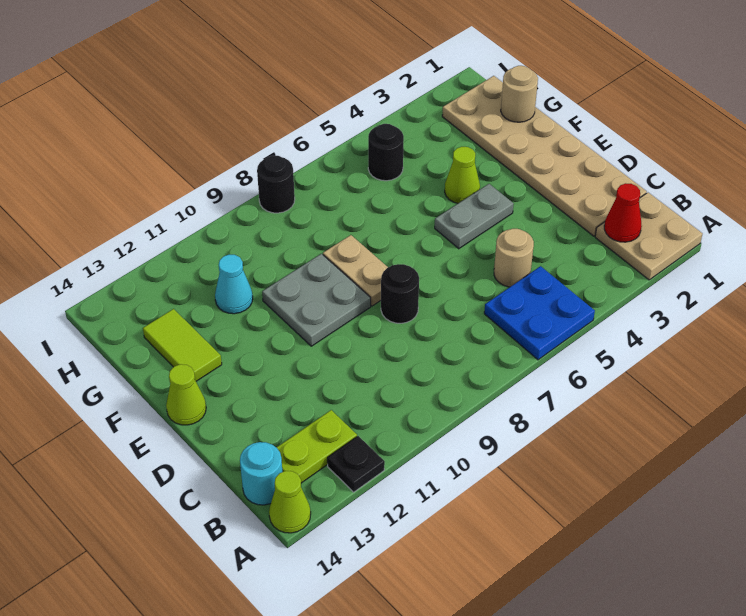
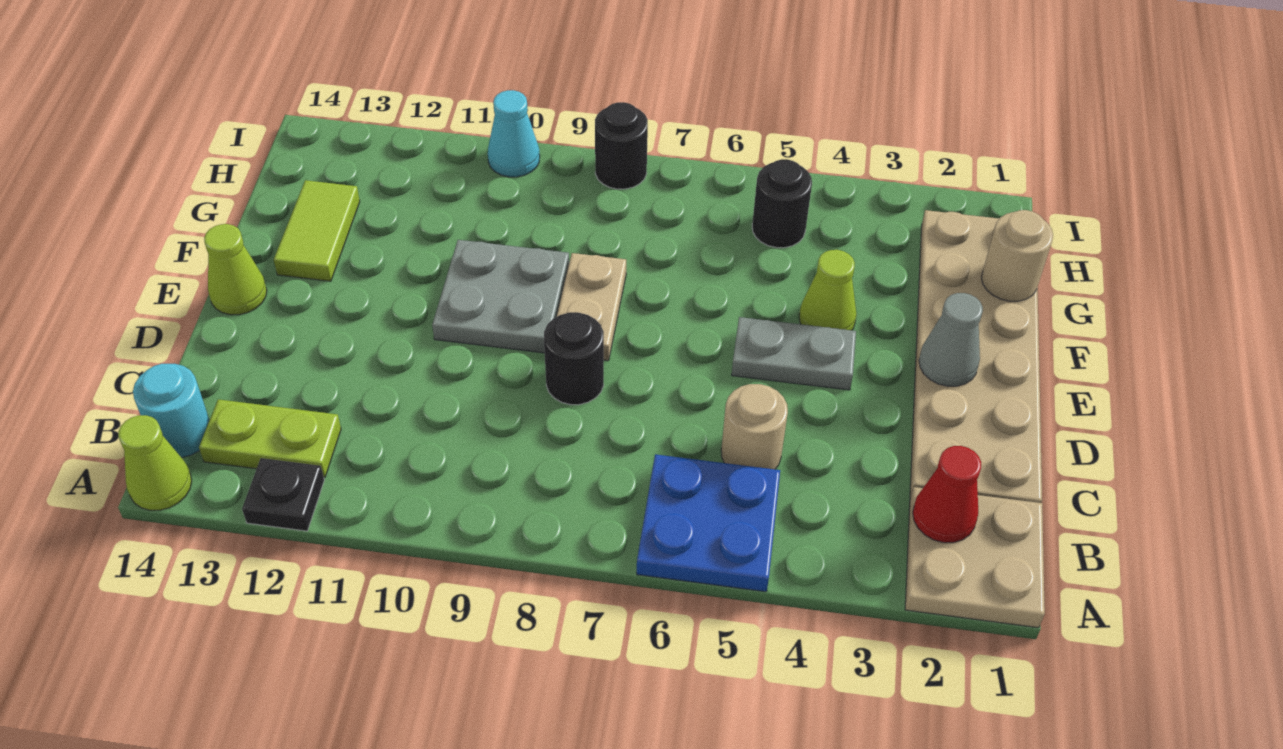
none -> grey cone E2 level 2
cyan cone G11 level 1 -> cyan cone I10 level 1

